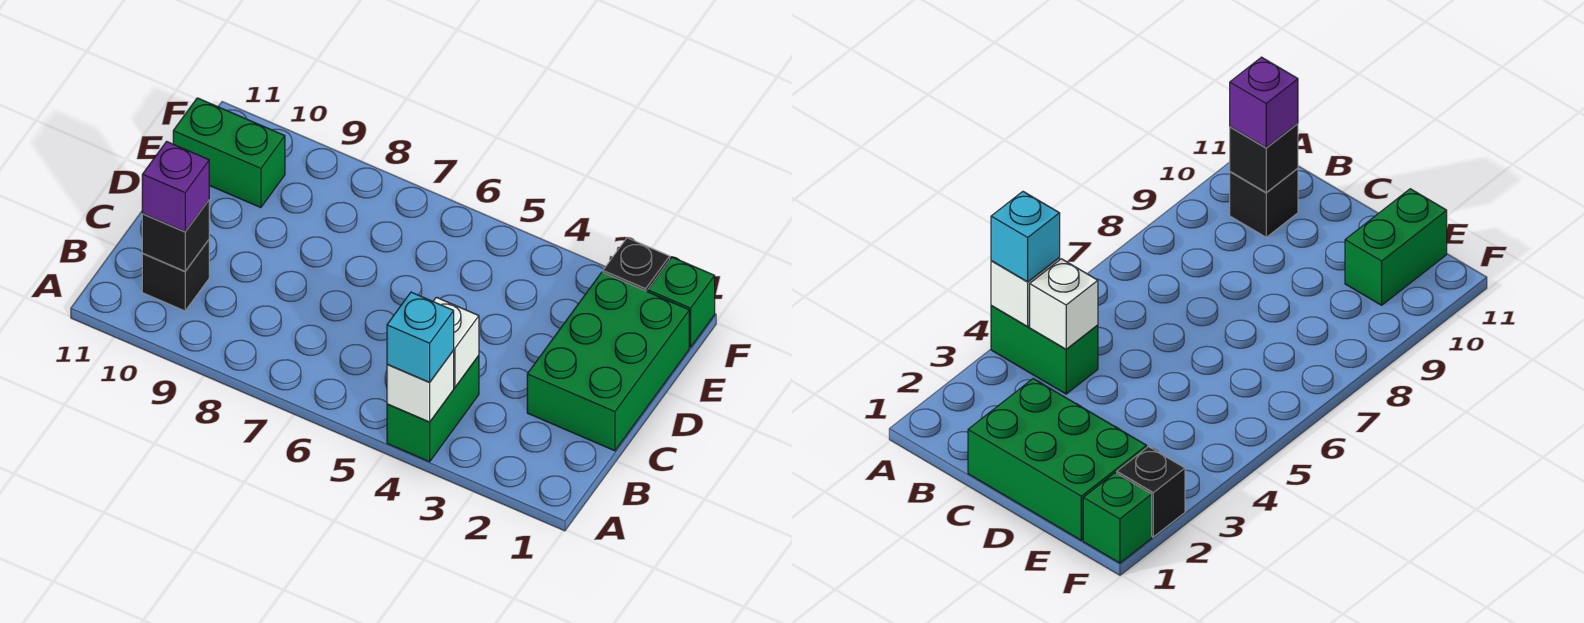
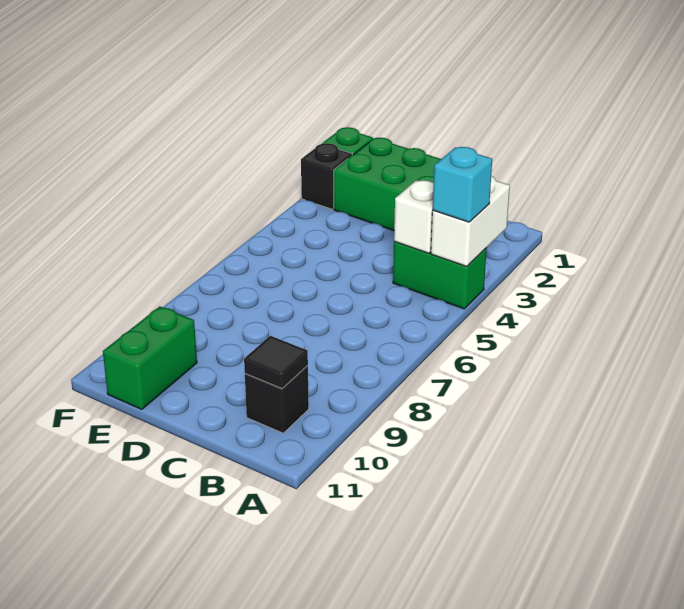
white brick A4 level 2 -> white brick A3:A4 level 2
black brick B10 level 2 -> black tile B10 level 2
purple brick B10 level 3 -> none

